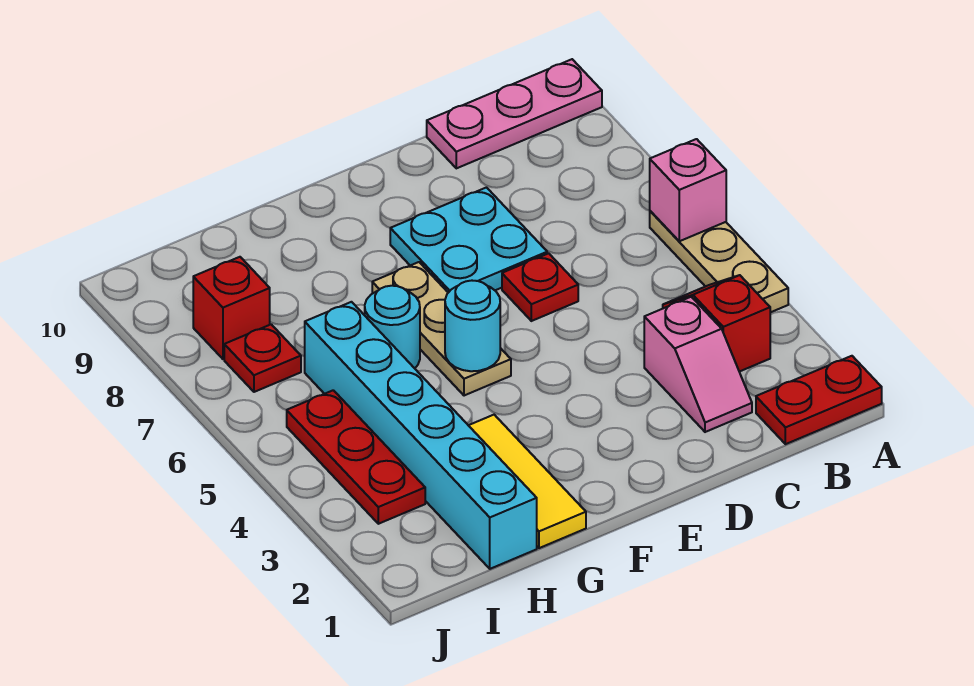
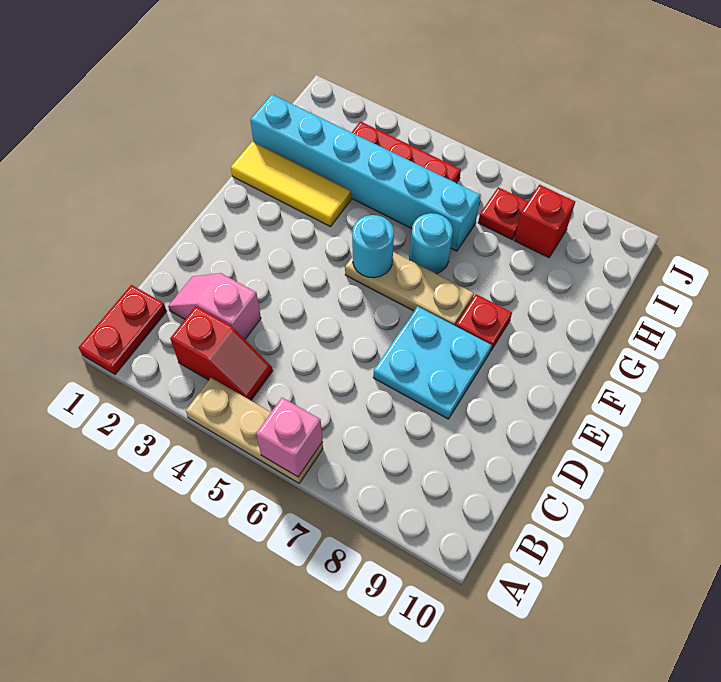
pink plate A10:C10 level 1 -> none
red plate D6 level 1 -> red plate F8 level 1

